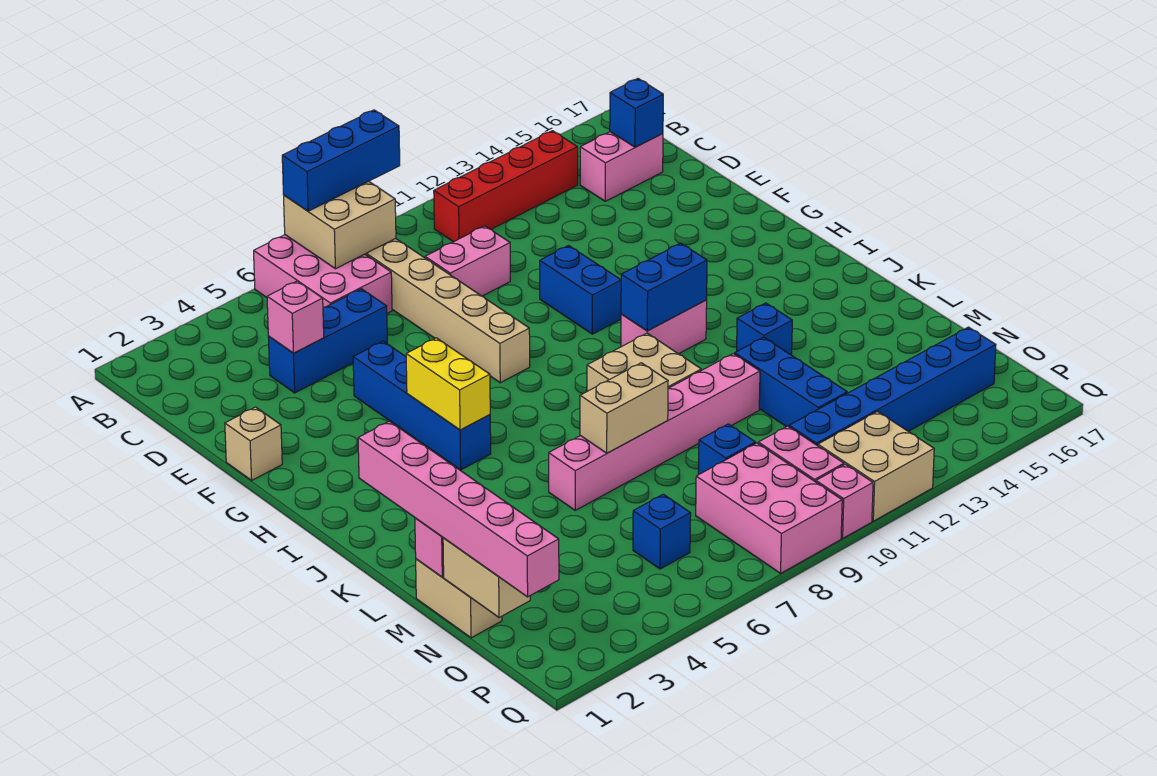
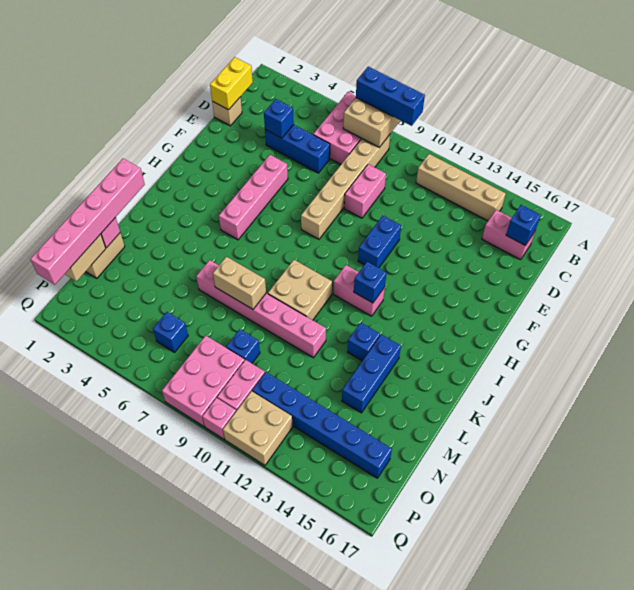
red brick B11:B14 level 1 -> tan brick B11:B14 level 1
pink brick D4 level 2 -> blue brick D4 level 2
pink brick D9:D10 level 1 -> pink brick D9:E9 level 1
tan brick F1 level 1 -> tan brick D1 level 1
blue brick F5:I5 level 1 -> pink brick F5:I5 level 1
yellow brick H5:I5 level 2 -> yellow brick C1:D1 level 2
blue brick I11:I12 level 2 -> blue brick I12 level 2
blue brick L12:N12 level 1 -> blue brick K14:M14 level 1

